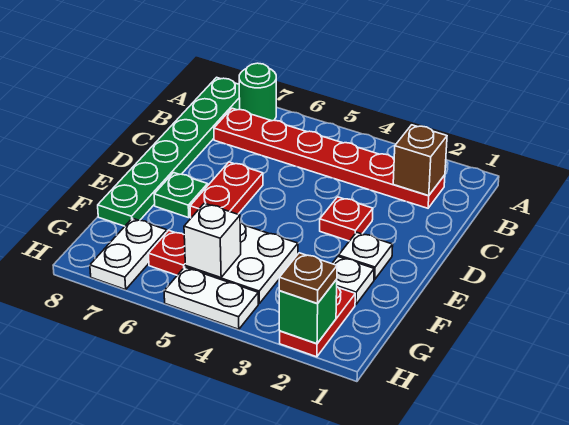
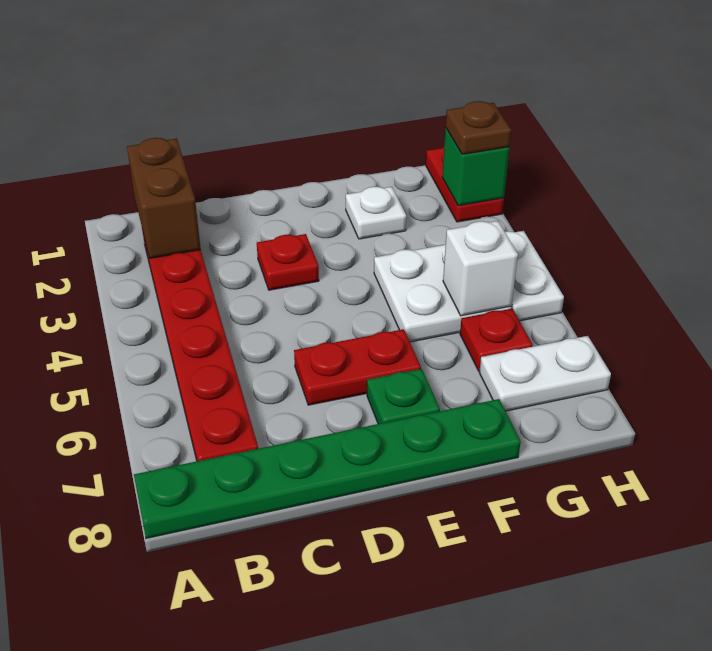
green round brick A7 level 1 -> none
brown brick B2 level 2 -> brown brick B1:B2 level 2
white plate E2 level 1 -> none
red plate G2:H2 level 1 -> red plate H1:H2 level 1

